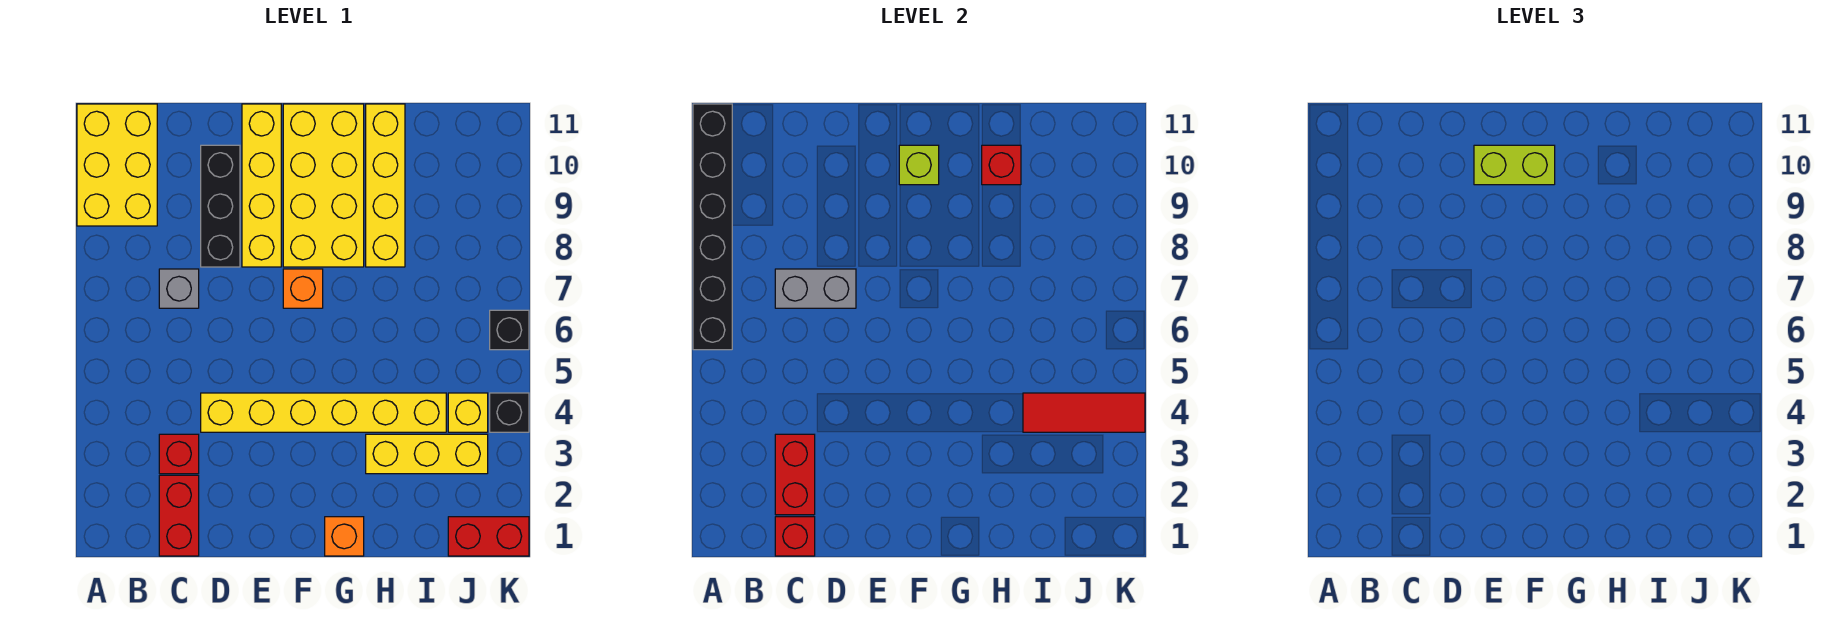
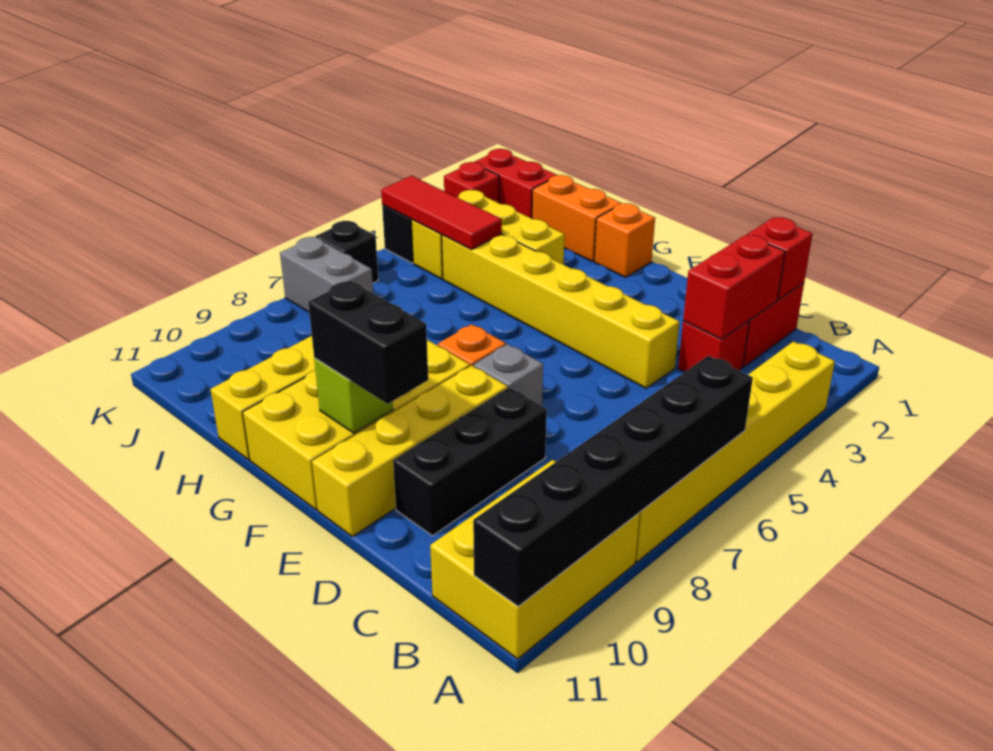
none -> yellow brick A3:A8 level 1
grey brick C7 level 1 -> grey brick E7 level 1
grey brick C7:D7 level 2 -> grey brick J7:K7 level 1
lime brick E10:F10 level 3 -> black brick E10:F10 level 3
none -> orange brick H1:I1 level 1
red brick H10 level 2 -> red brick K2 level 1

